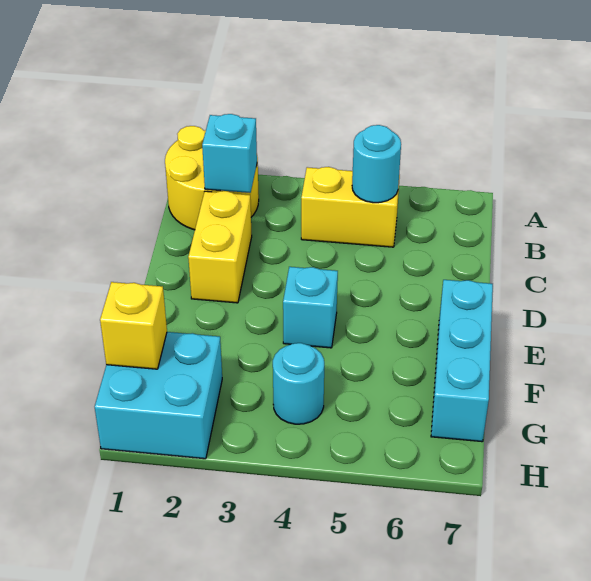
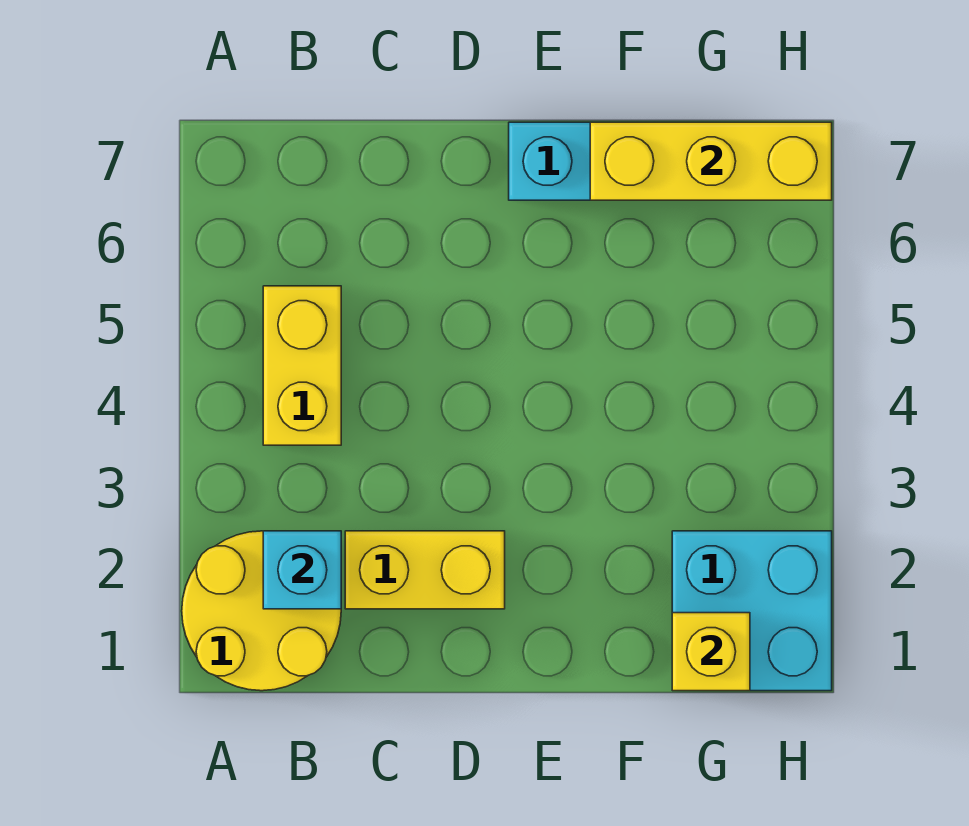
cyan round brick B5 level 2 -> none
cyan brick E4 level 1 -> none
none -> yellow brick F7:H7 level 2
cyan round brick G4 level 1 -> none

